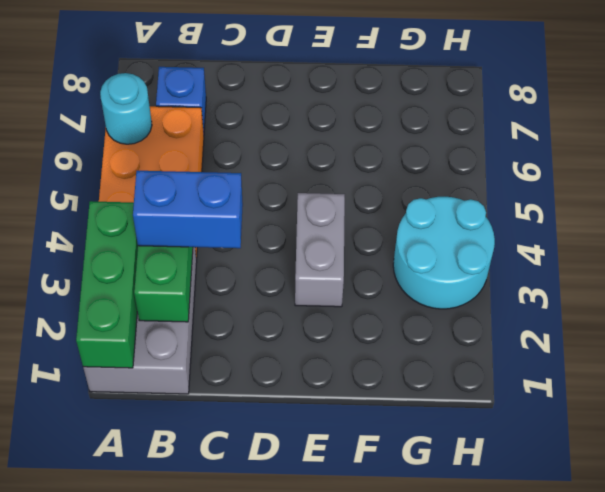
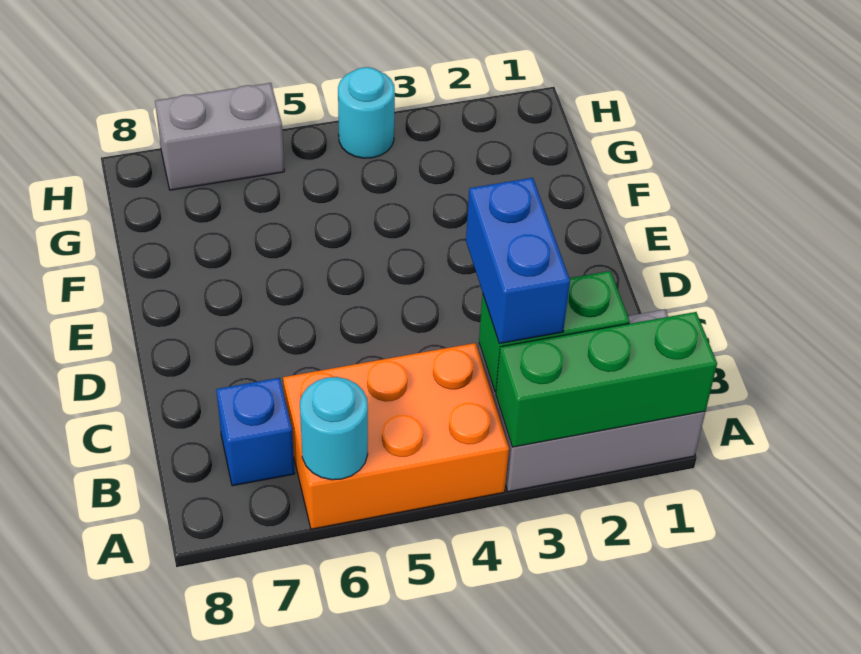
grey brick E3:E4 level 1 -> grey brick H6:H7 level 1
cyan round brick G3:H4 level 1 -> cyan round brick H4 level 1

